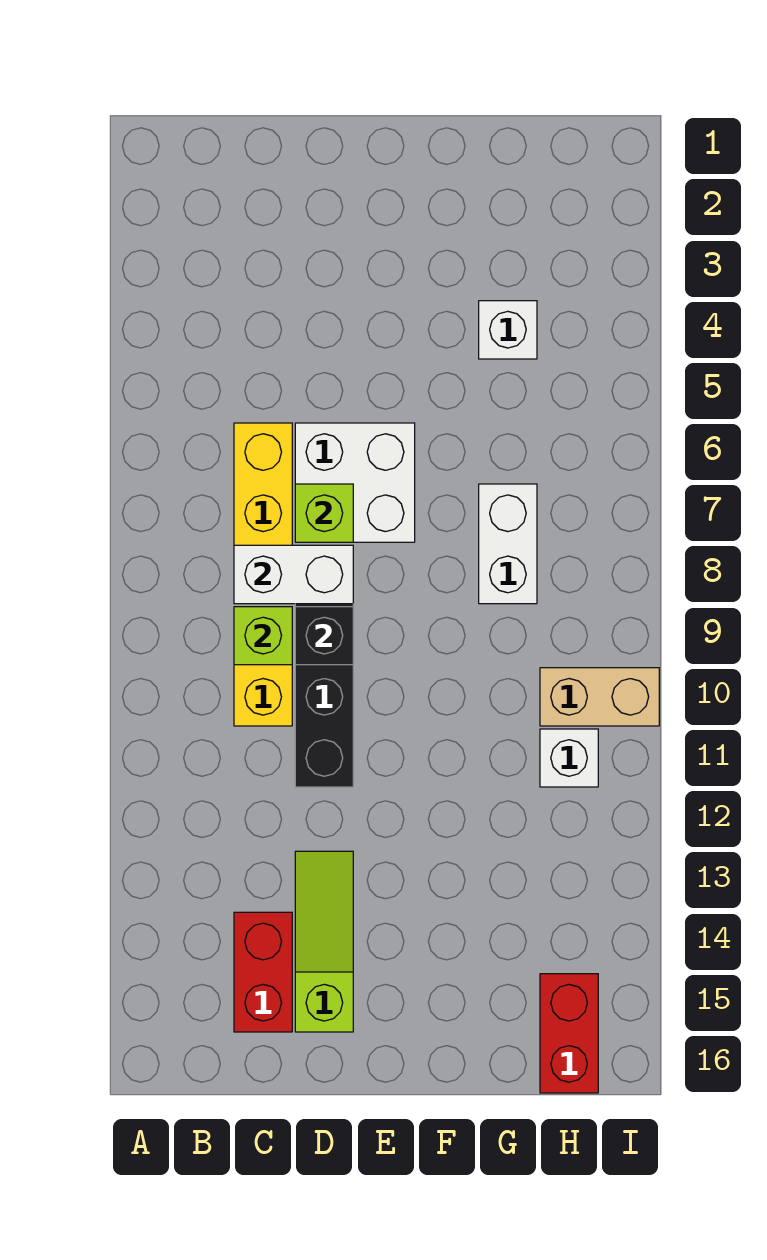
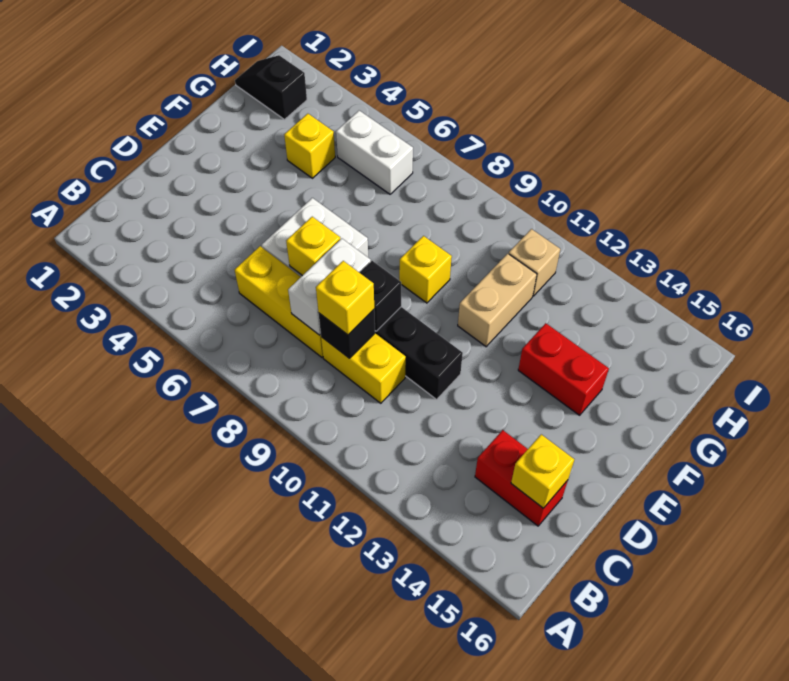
lime brick C9 level 2 -> black brick C9 level 2
none -> yellow brick C9 level 3
none -> yellow brick C15 level 2
lime brick D7 level 2 -> yellow brick D7 level 2
lime slope D13:D15 level 1 top 15 -> none
none -> yellow brick F9 level 1
white brick G4 level 1 -> yellow brick G4 level 1
white brick G7:G8 level 1 -> white brick H5:H6 level 1
none -> black slope H1:H2 level 1 top 2
tan brick H10:I10 level 1 -> tan brick F11:G11 level 1
white brick H11 level 1 -> tan brick H11 level 1
red brick H15:H16 level 1 -> red brick F13:F14 level 1

